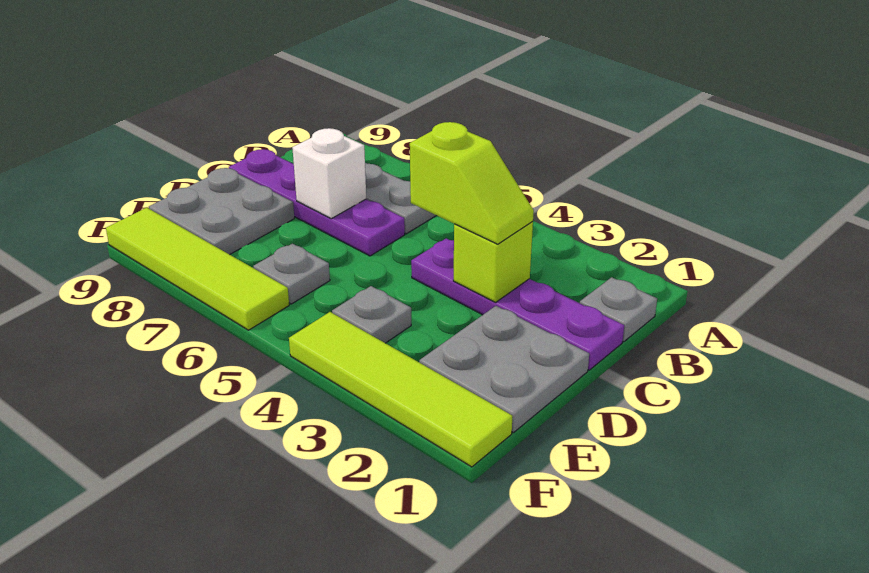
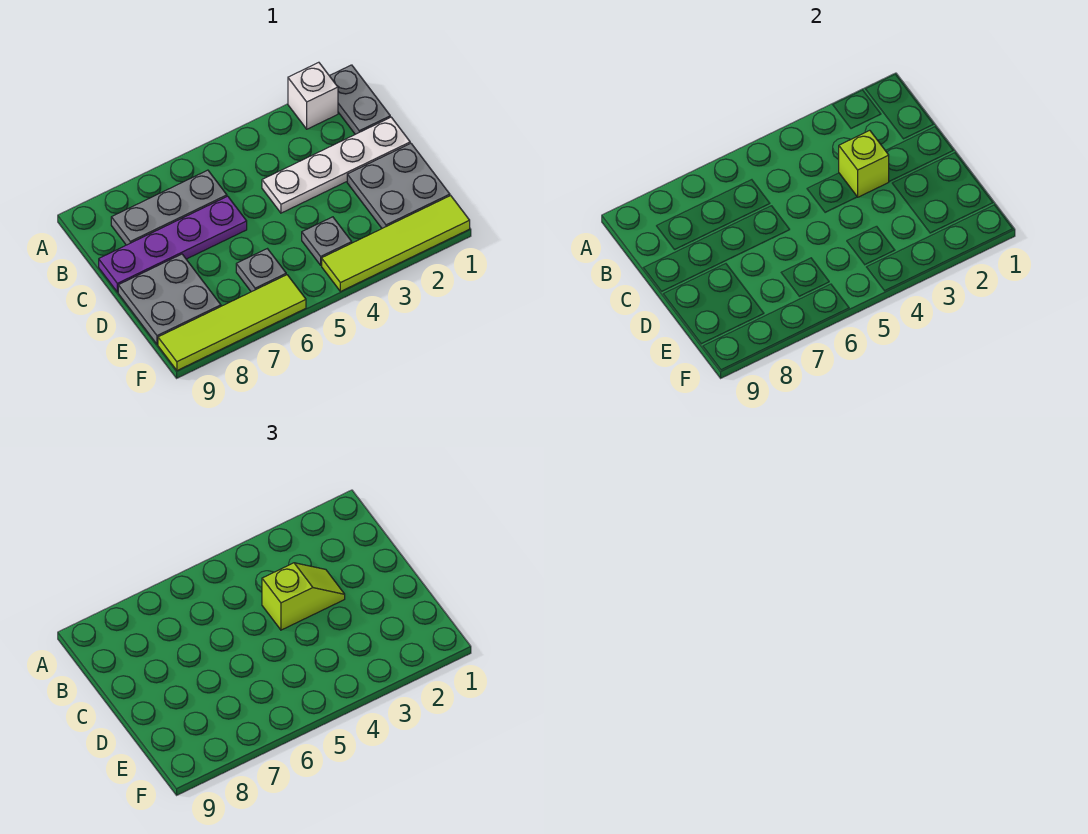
grey plate B1 level 1 -> grey plate A1:B1 level 1
purple plate C1:C4 level 1 -> white plate C1:C4 level 1
white brick C7 level 2 -> white brick A2 level 1

